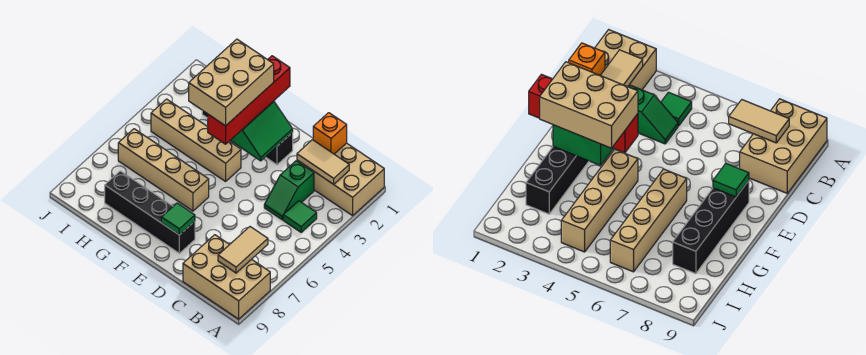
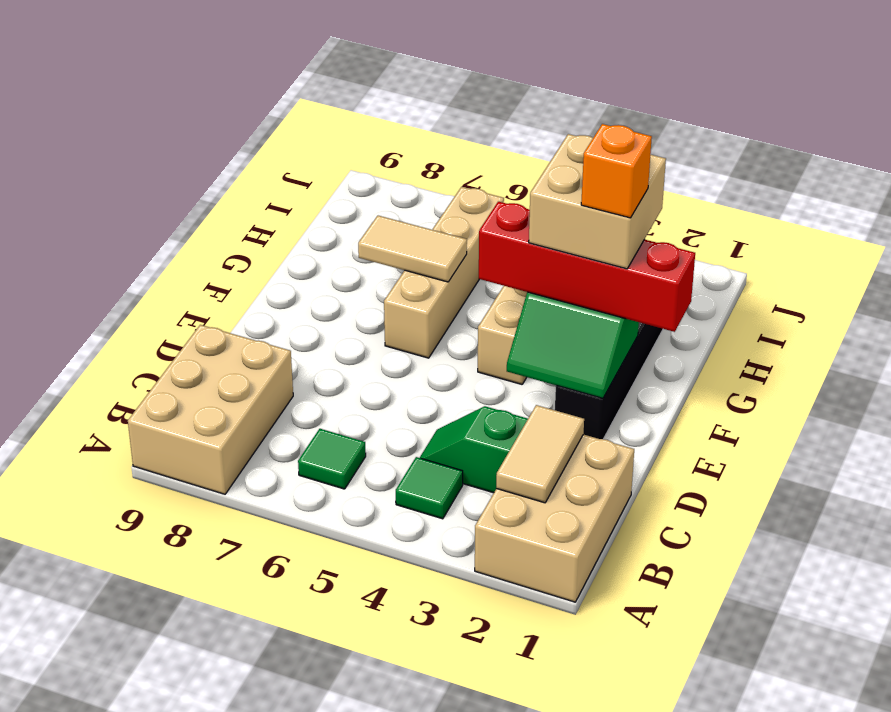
tan tile B7:B8 level 2 -> tan tile G6:G7 level 2
orange brick C1 level 2 -> orange brick F2 level 5
black brick E8:H8 level 1 -> none
green tile E8 level 2 -> green tile B6 level 1
tan brick F2:G4 level 4 -> tan brick F2:G3 level 4

